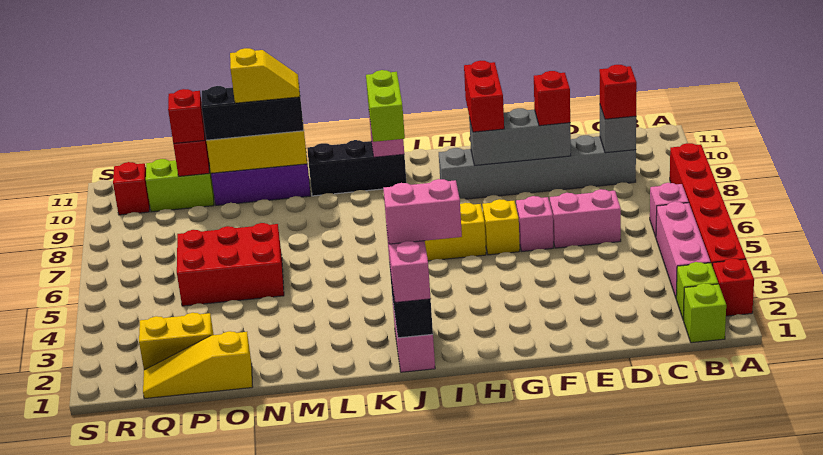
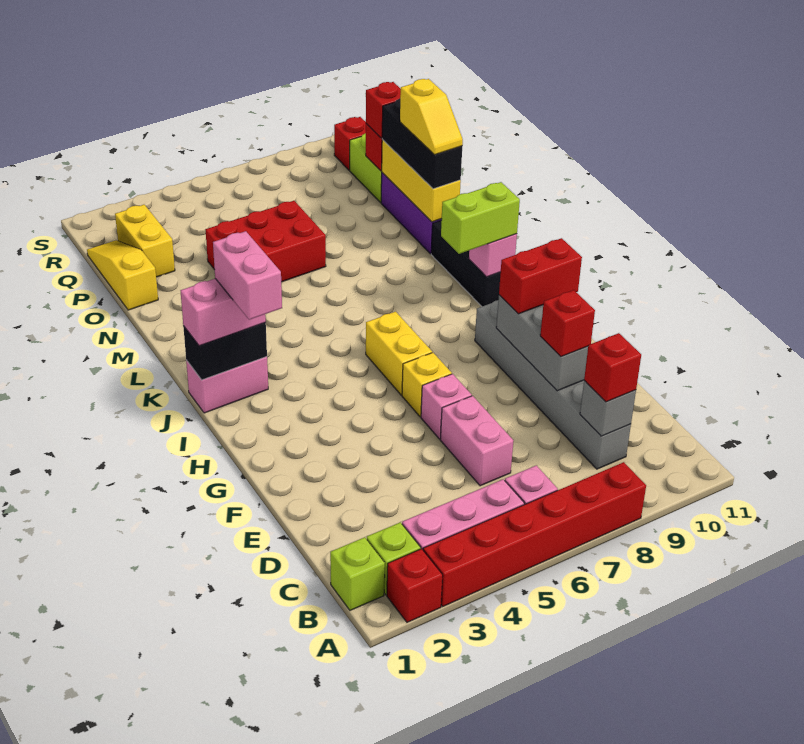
red brick N5:P6 level 1 -> red brick N4:O6 level 1

